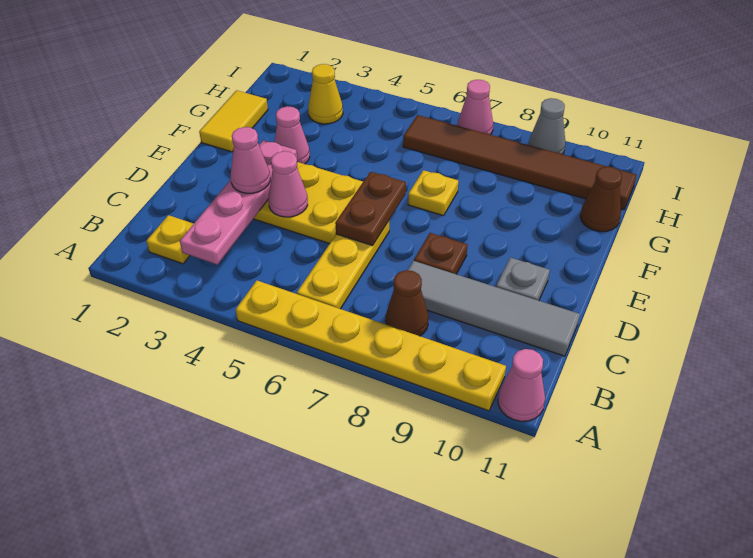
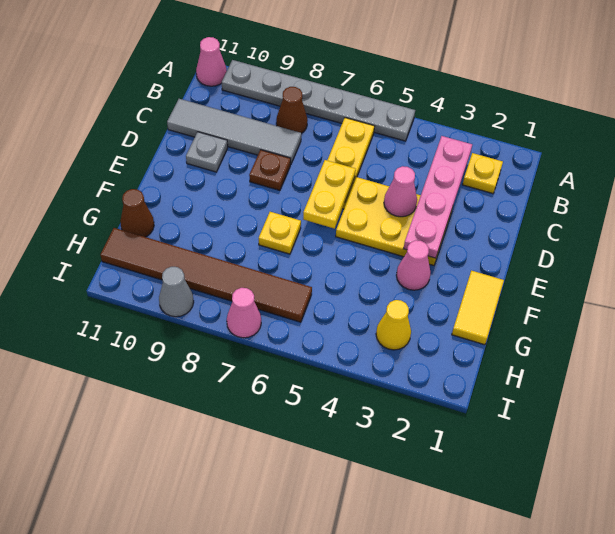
yellow plate A5:A10 level 1 -> grey plate A5:A10 level 1
pink cone D3 level 3 -> none
brown plate D6:E6 level 2 -> yellow plate D6:E6 level 2

